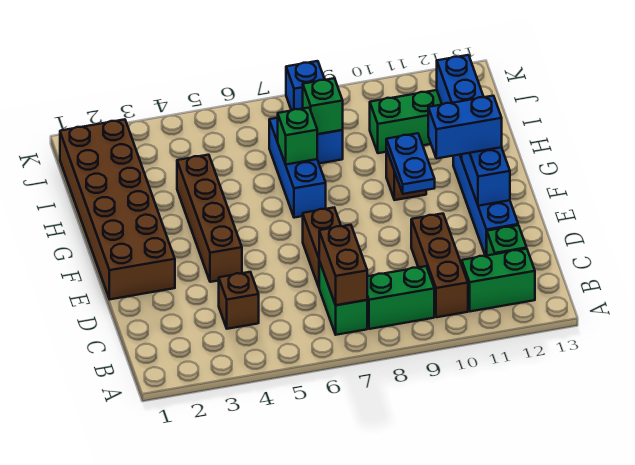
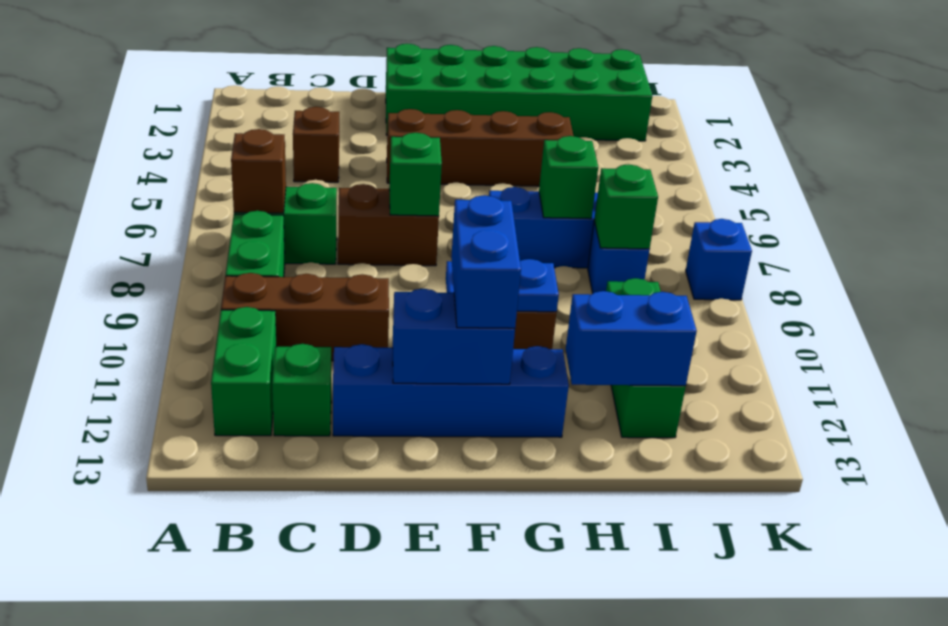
brown brick B7:C7 level 2 -> brown brick B7 level 2
brown brick E1:J2 level 1 -> green brick E1:J2 level 1
none -> green brick E7 level 2

